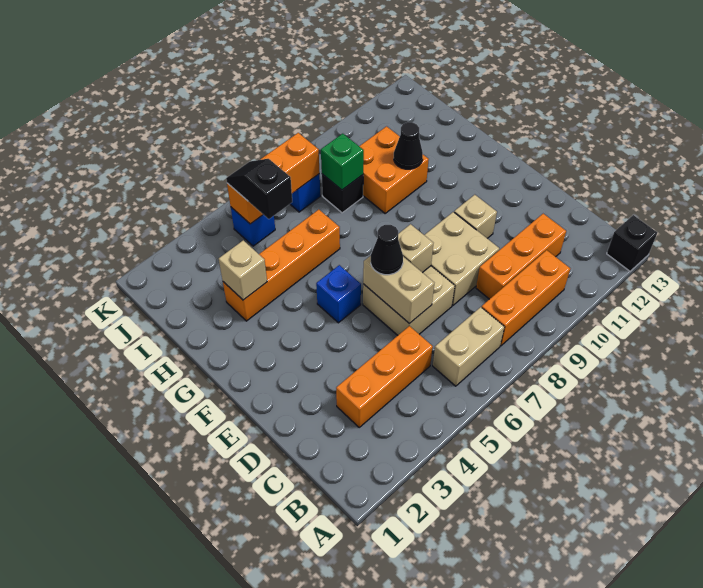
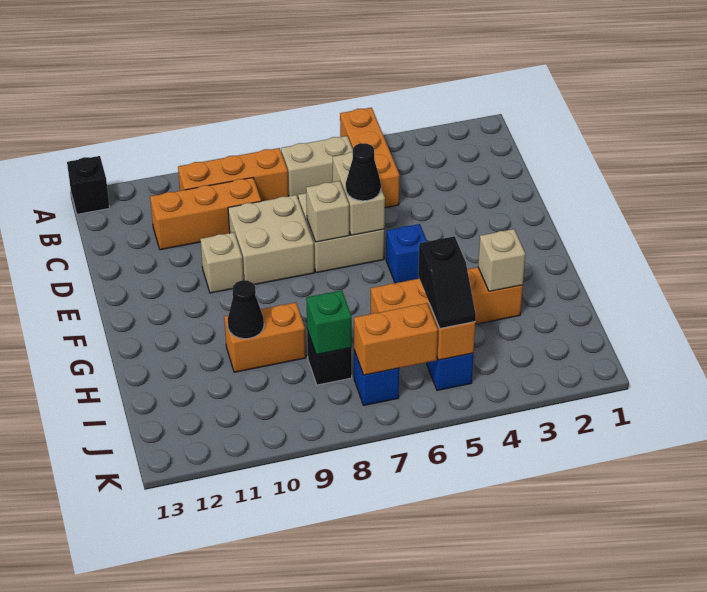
orange brick C3:C5 level 1 -> orange brick A5:C5 level 1
orange brick H9:I10 level 1 -> orange brick H9:H10 level 1

